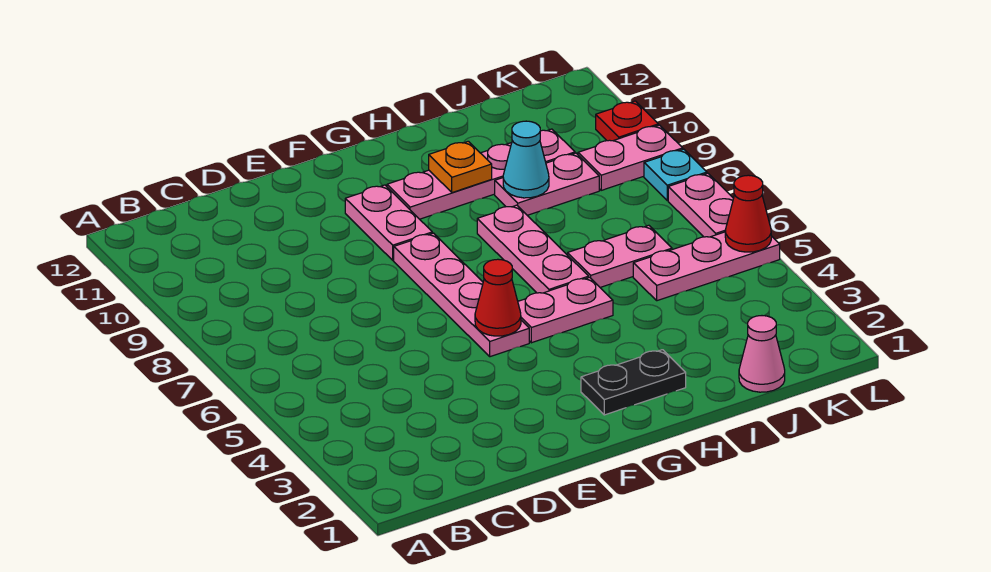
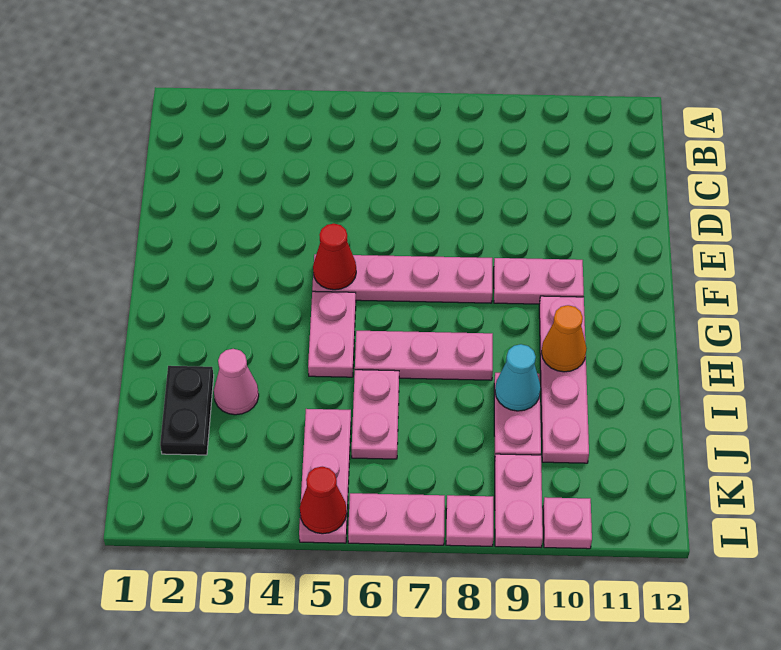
black plate G2:H2 level 1 -> black plate I2:J2 level 1
orange plate H10 level 2 -> orange cone H10 level 2
pink cone J1 level 1 -> pink cone I3 level 1
cyan plate L8 level 1 -> pink plate L8 level 1
red plate L10 level 1 -> pink plate L10 level 1

